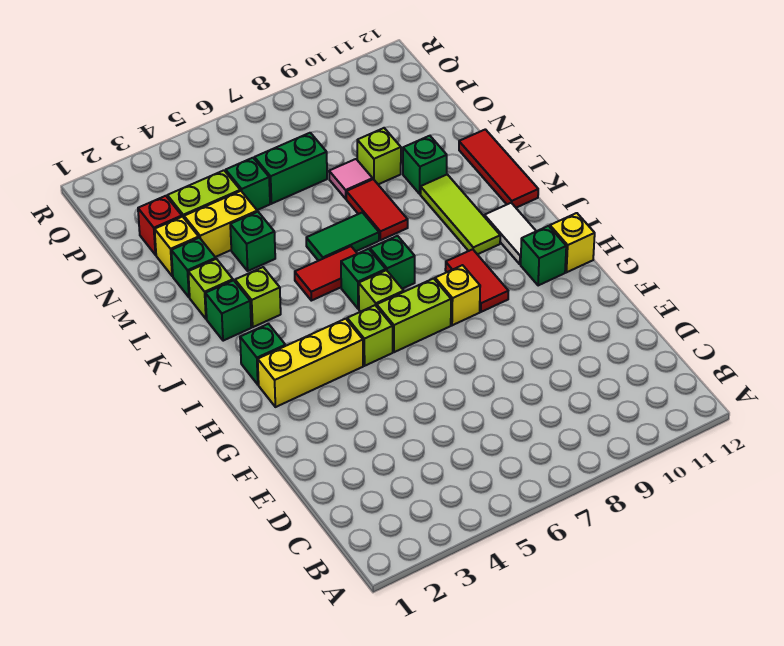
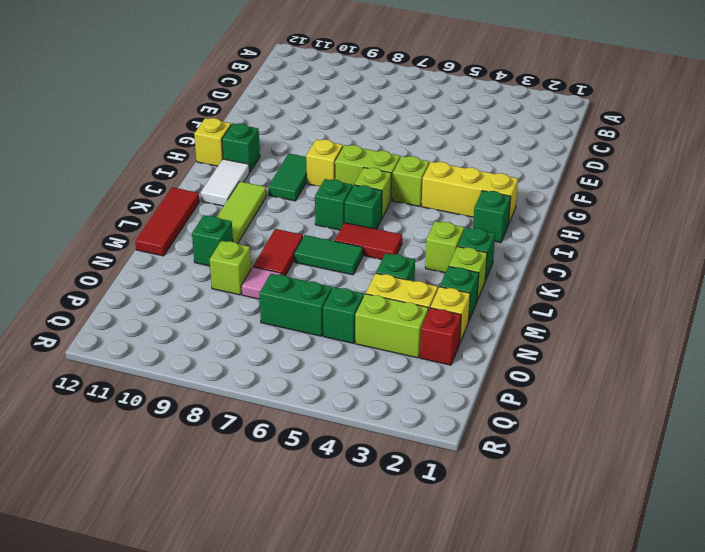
red tile H9:I9 level 1 -> green tile H9:I9 level 1

